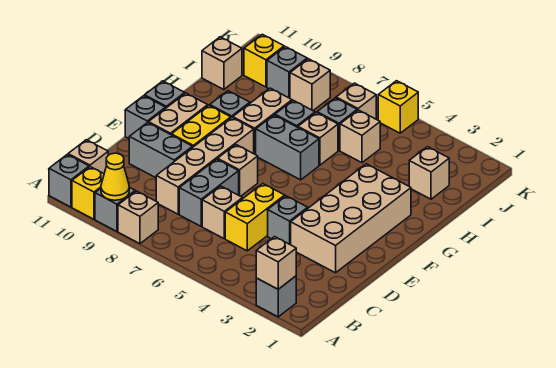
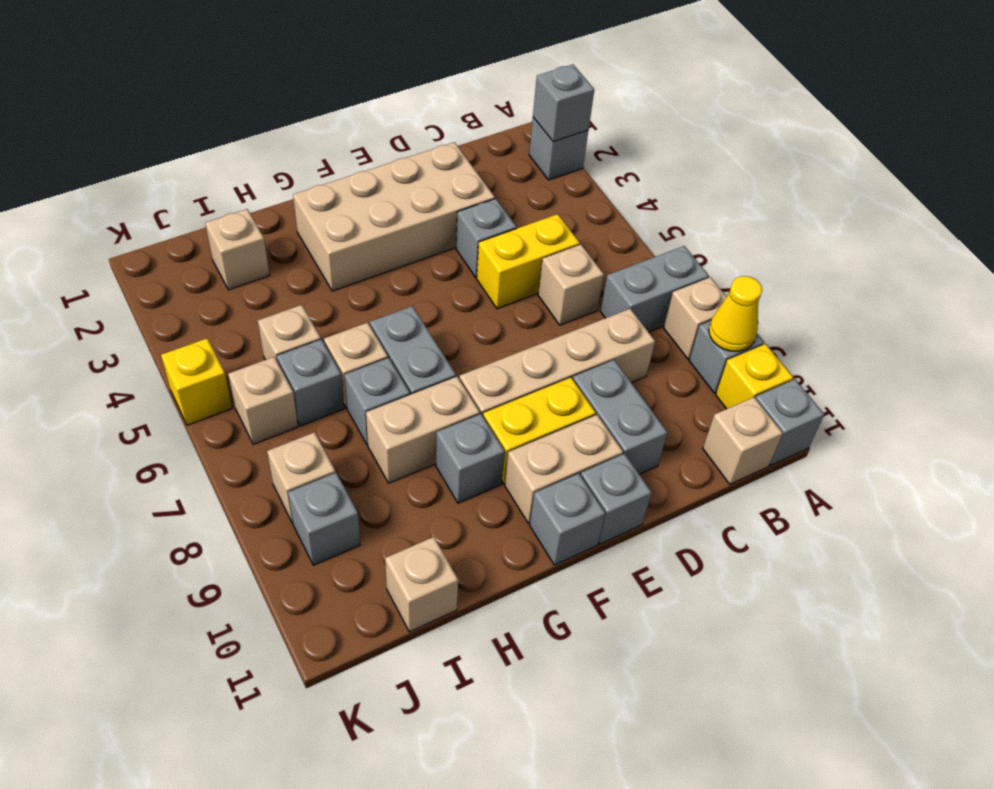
tan brick A2 level 2 -> grey brick A2 level 2
grey brick C7:D7 level 1 -> grey brick A7:B7 level 1
tan brick E7 level 1 -> none
yellow brick J10 level 1 -> none

